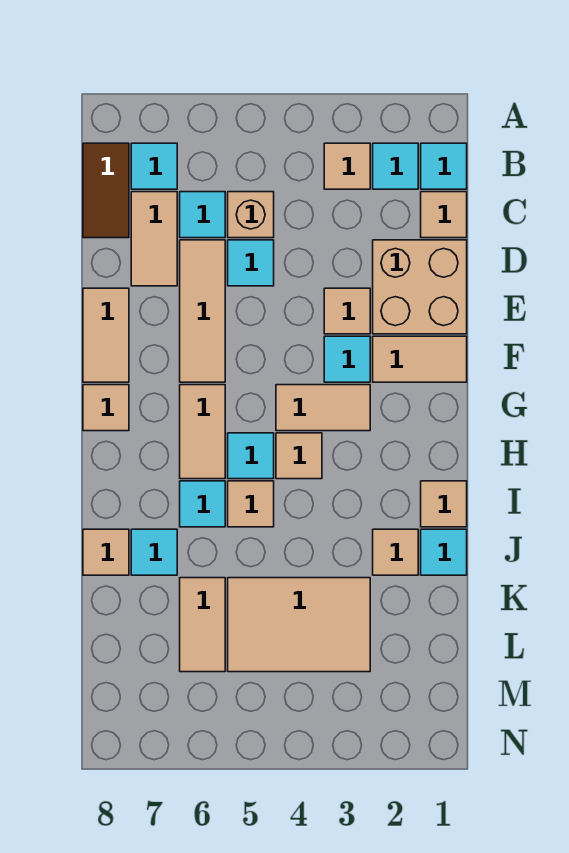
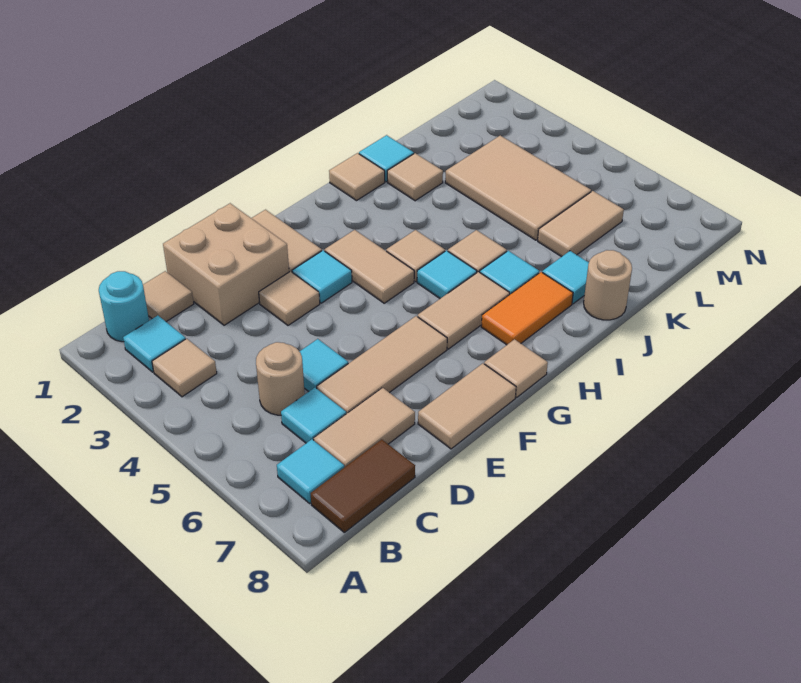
cyan tile B1 level 1 -> cyan round brick B1 level 1
tan brick C5 level 1 -> tan round brick C5 level 1
none -> orange tile H7:I7 level 1
tan tile J8 level 1 -> tan round brick J8 level 1

